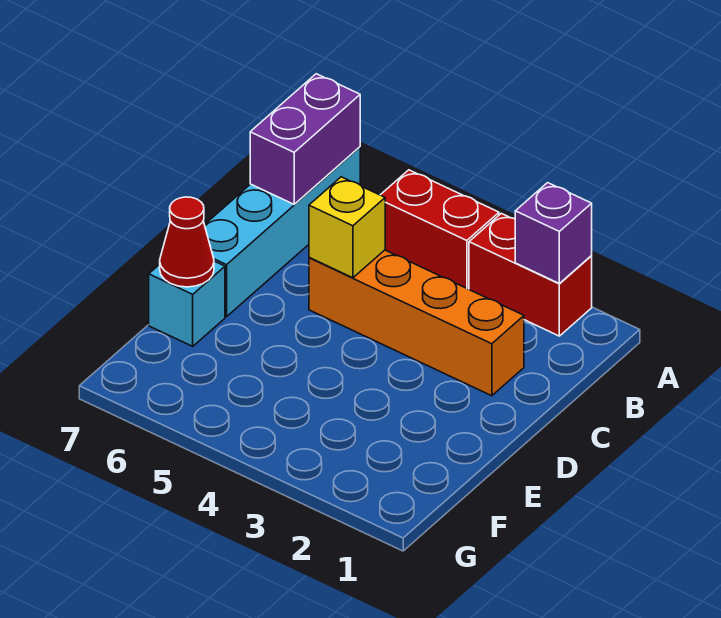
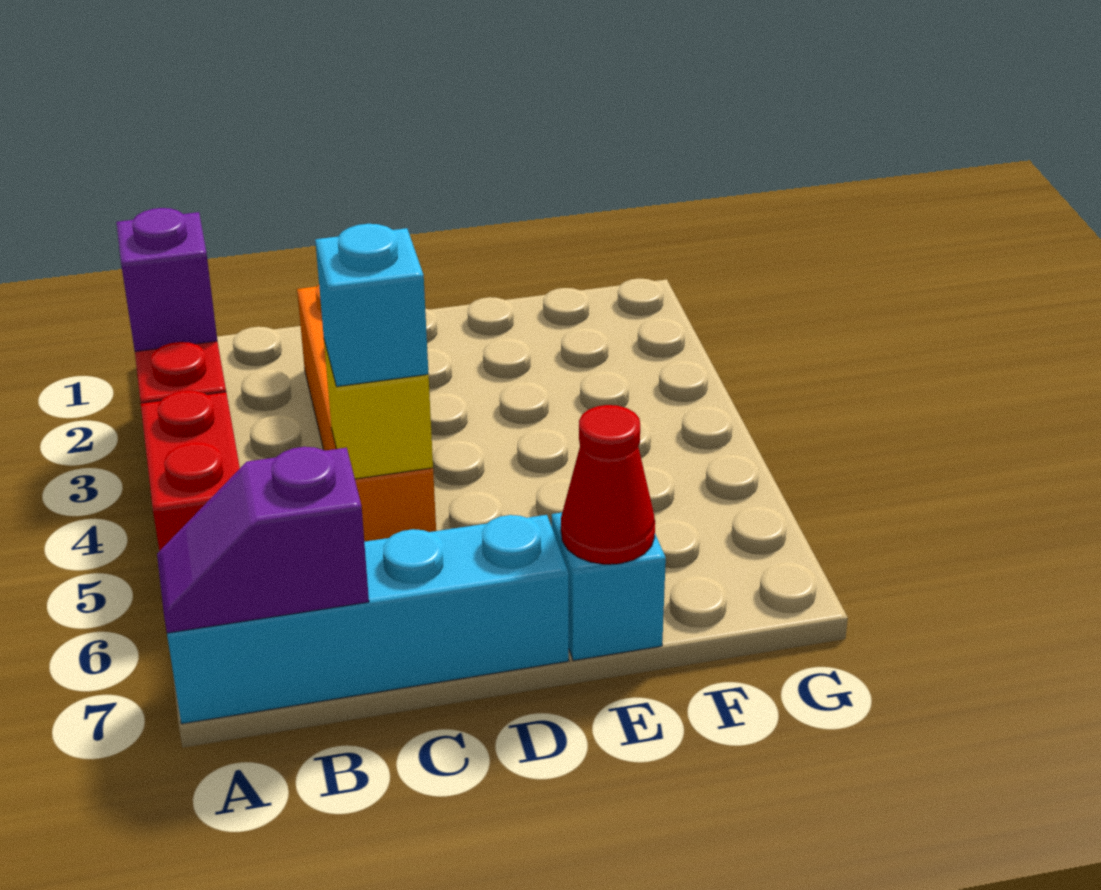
purple brick A7:B7 level 2 -> purple slope A7:B7 level 2 top B
none -> cyan brick C5 level 3

